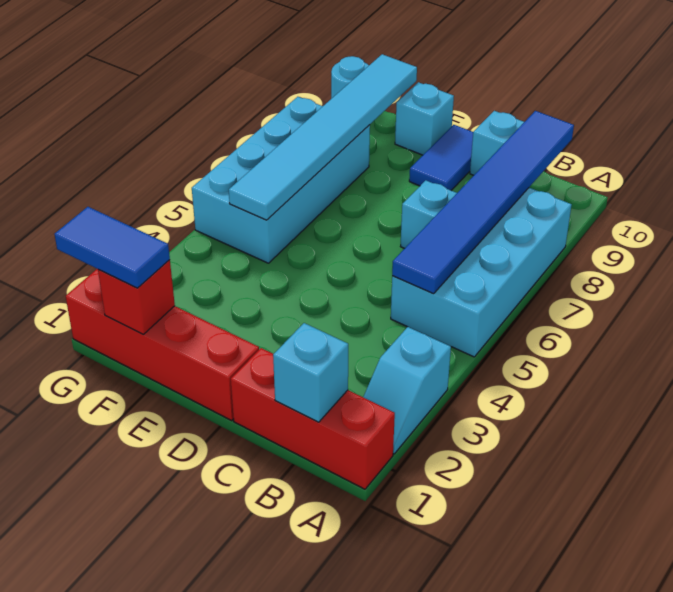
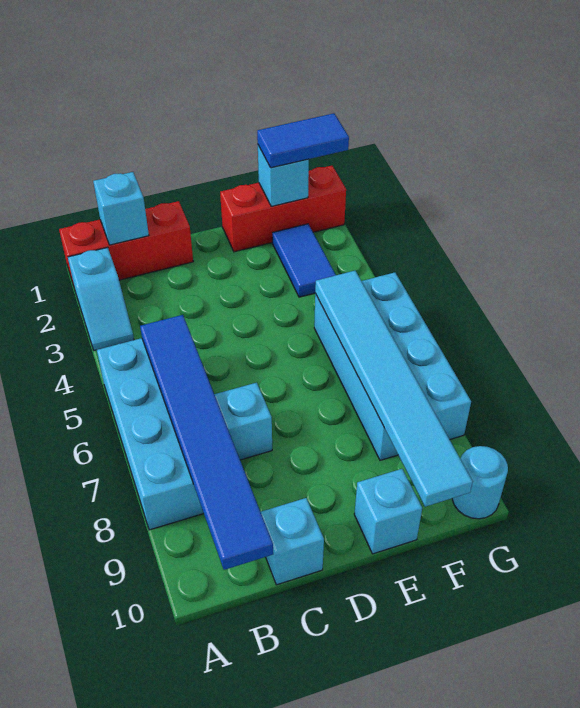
cyan slope A2:A3 level 1 top 3 -> cyan slope A2:A3 level 1 top 2
red brick D1:G1 level 1 -> red brick E1:G1 level 1
blue tile D9:D10 level 1 -> blue tile F2:F3 level 1
red brick F1 level 2 -> cyan brick F1 level 2

